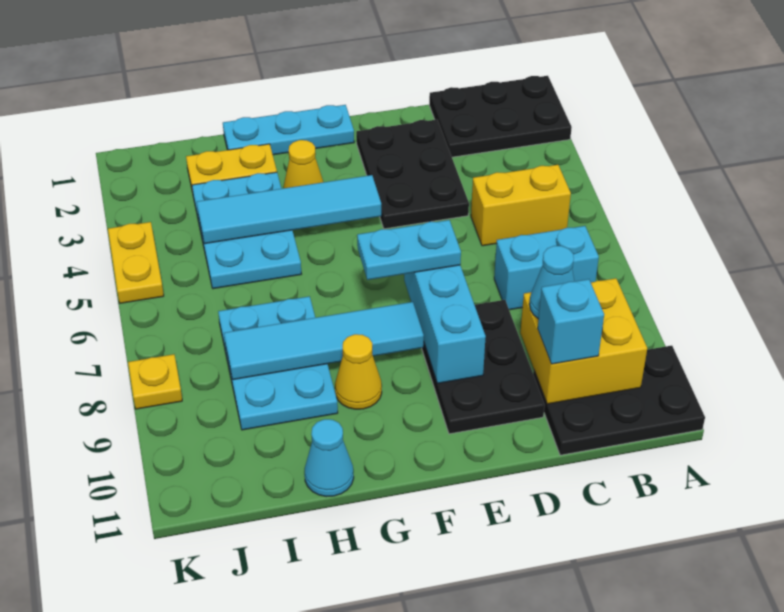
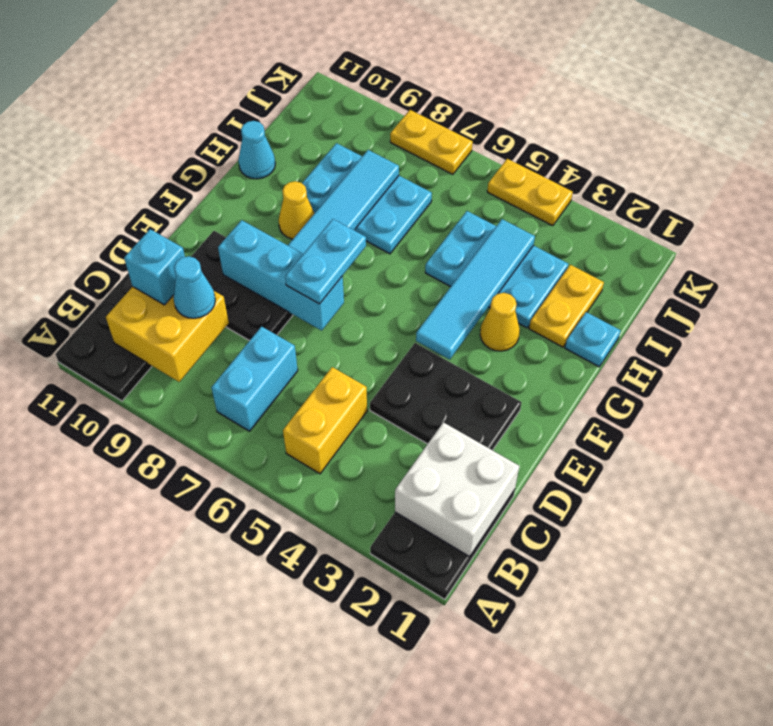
none -> white brick B1:C2 level 2
cyan plate F1:H1 level 1 -> cyan plate H1 level 1
yellow plate K8 level 1 -> yellow plate K7:K8 level 1

